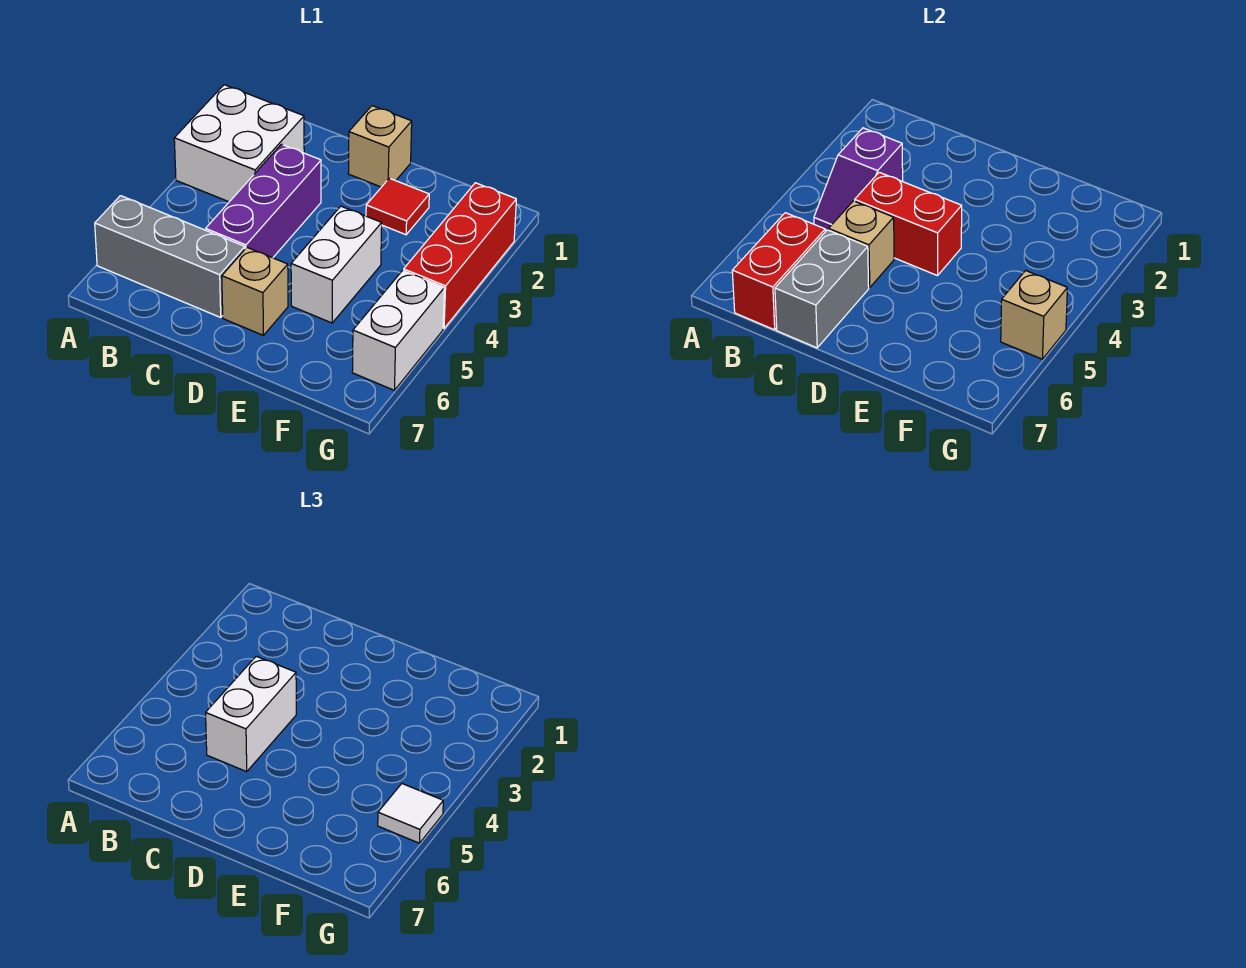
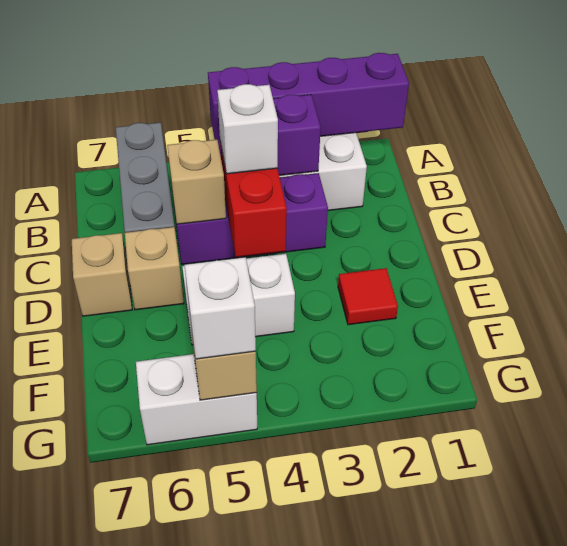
none -> purple brick A1:A4 level 2
red brick B6:B7 level 2 -> none
white brick C4:C5 level 3 -> white brick C4 level 3
grey brick C6:C7 level 2 -> none
tan brick D1 level 1 -> tan brick D7 level 1
red brick G2:G4 level 1 -> none
white tile G5 level 3 -> white brick G5 level 3

